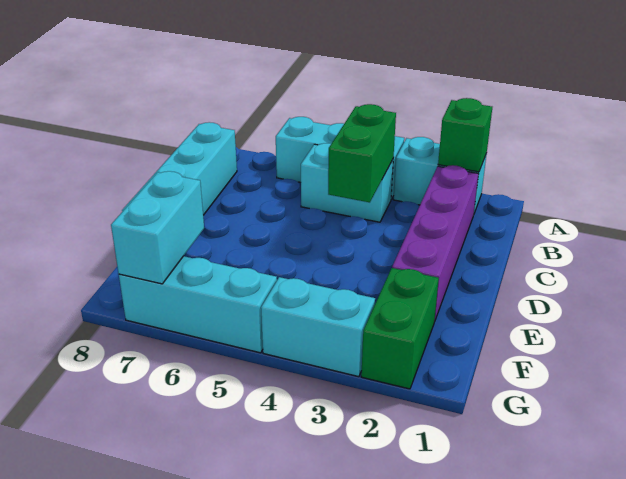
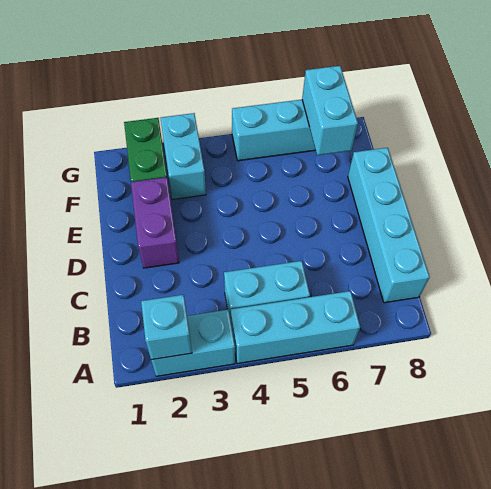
green brick A2 level 2 -> cyan brick A2 level 2
purple brick B2:E2 level 1 -> purple brick D2:E2 level 1
green brick B4:C4 level 2 -> none
cyan brick G3:G4 level 1 -> cyan brick F3:G3 level 1

